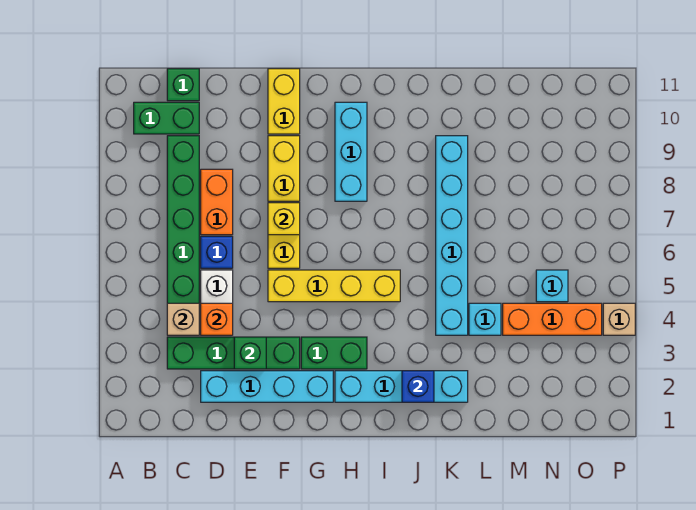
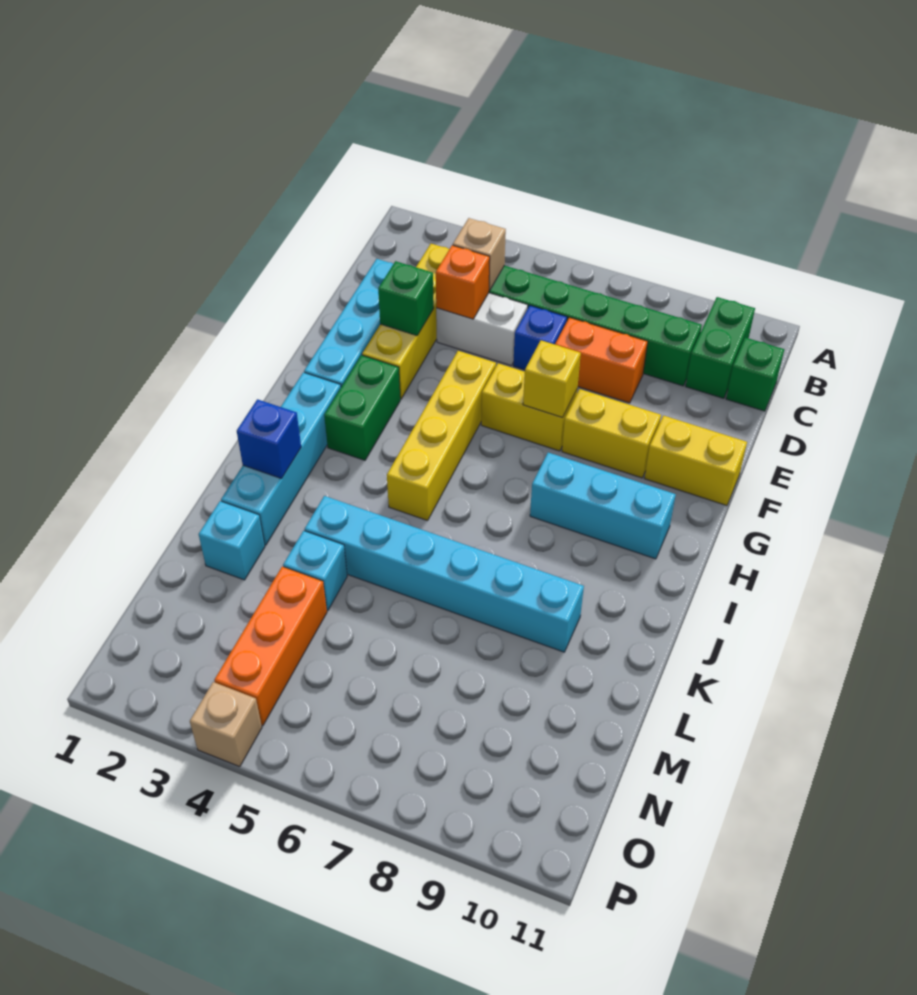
green brick C3:F3 level 1 -> yellow brick C3:F3 level 1
cyan brick N5 level 1 -> cyan brick L2 level 1

